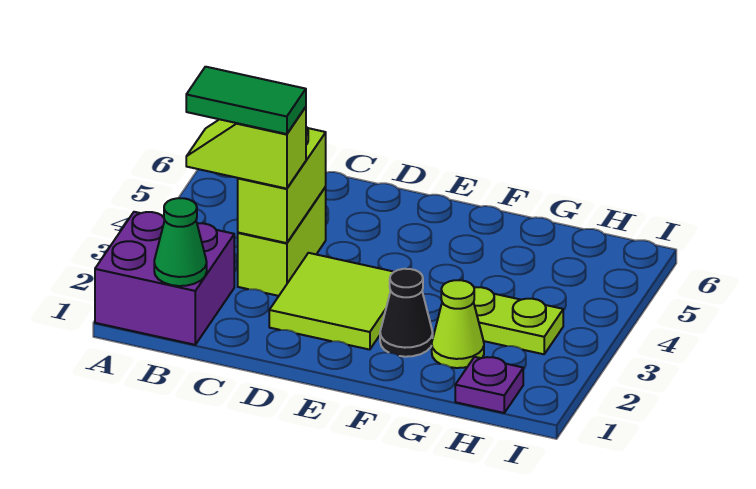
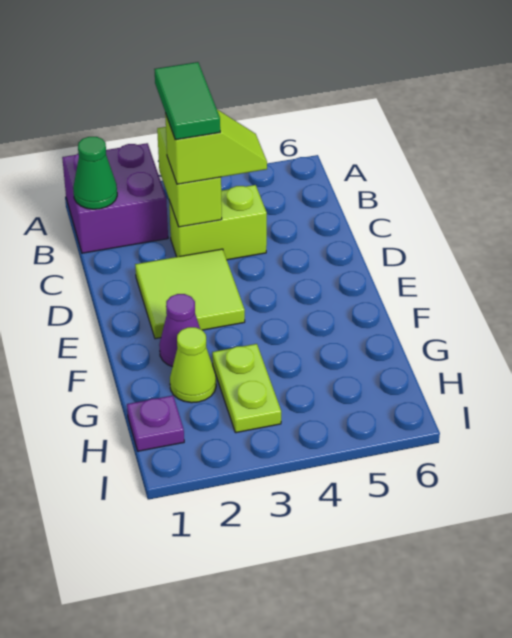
lime slope B3:C3 level 3 top C -> lime slope C3:C4 level 3 top 3
lime brick C3:C4 level 2 -> lime brick B3:C3 level 2
black cone F2 level 1 -> purple cone F2 level 1

